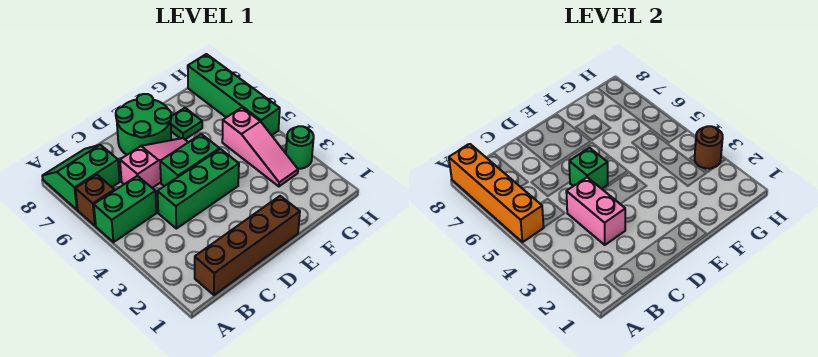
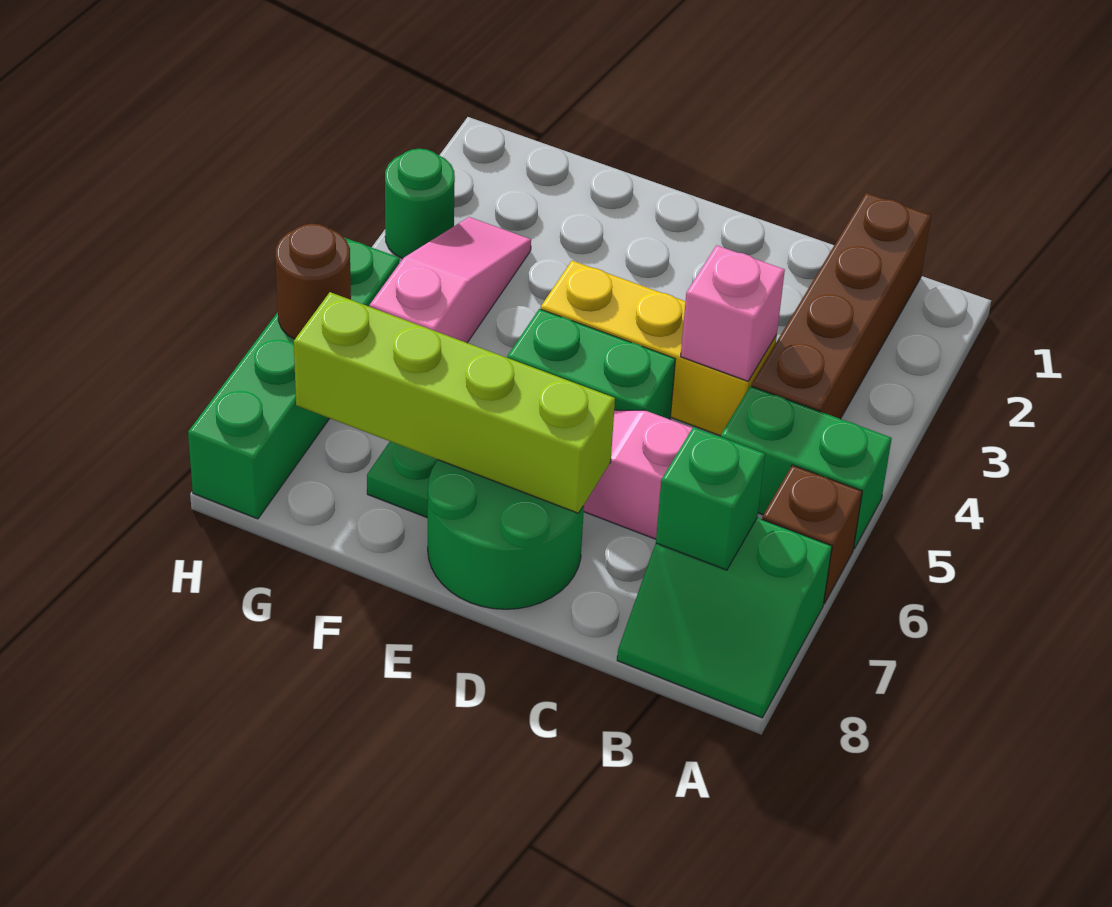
orange brick A5:A8 level 2 -> none
brown brick B1:E1 level 1 -> brown brick B1:B4 level 1
pink brick C3:C4 level 2 -> pink brick C4 level 2
green brick C4:E4 level 1 -> yellow brick C4:E4 level 1
green brick D5 level 2 -> green brick B7 level 2
none -> lime brick D7:G7 level 2
brown round brick H3 level 2 -> brown round brick H6 level 2

